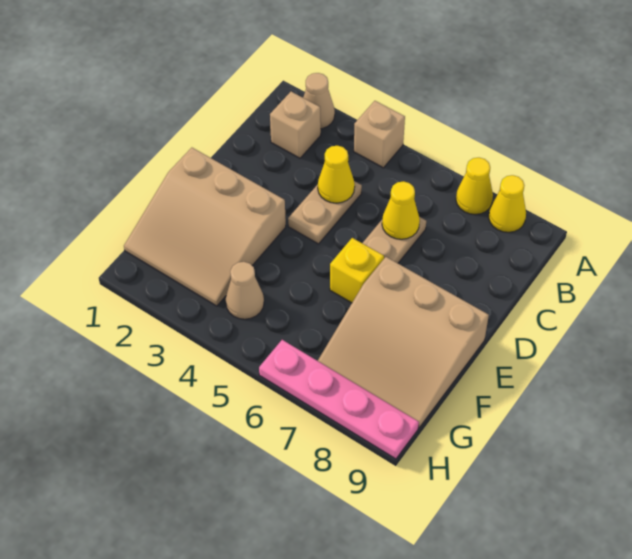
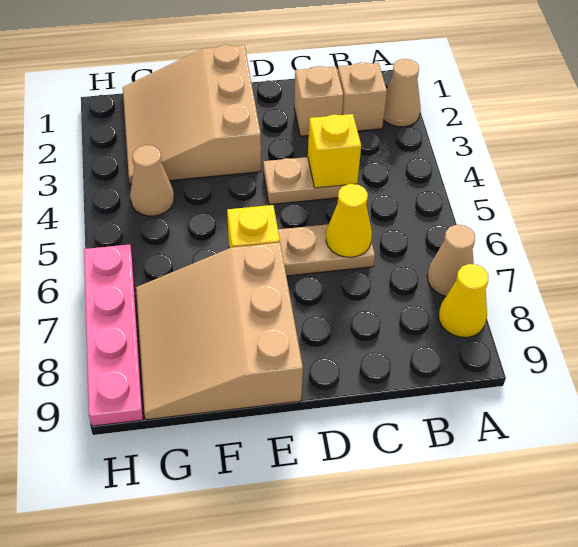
tan brick A4 level 1 -> tan brick C2 level 1
yellow cone A7 level 1 -> tan cone A7 level 1
yellow cone C4 level 2 -> yellow brick C4 level 2

